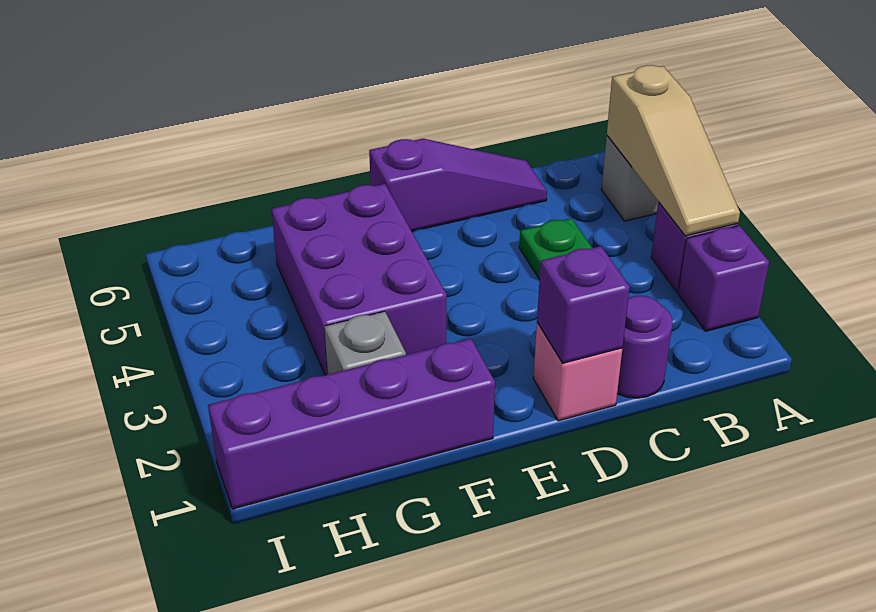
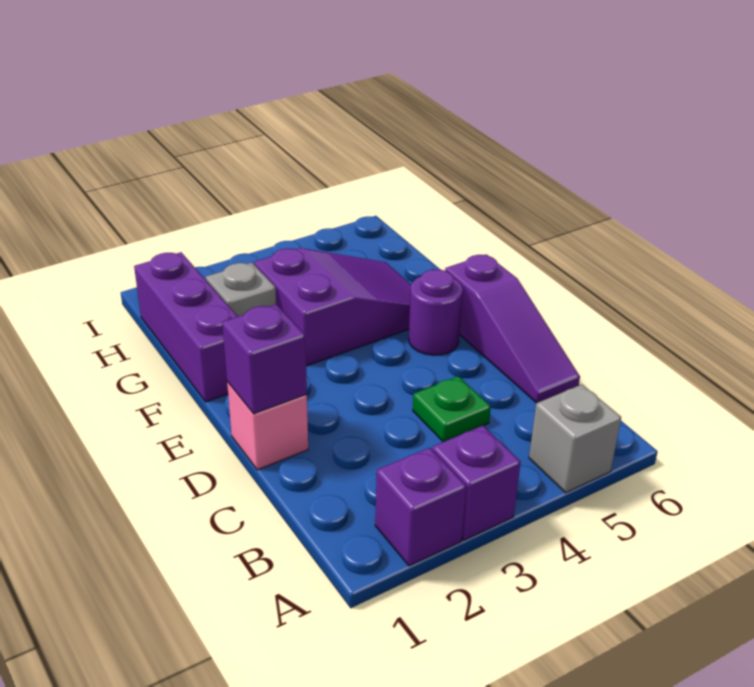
tan slope A3:A5 level 2 top 5 -> none
purple round brick C1 level 1 -> purple round brick E5 level 1
purple brick F1:I1 level 1 -> purple brick F1:H1 level 1
purple brick F3:G5 level 1 -> purple slope F3:G5 level 1 top 3

